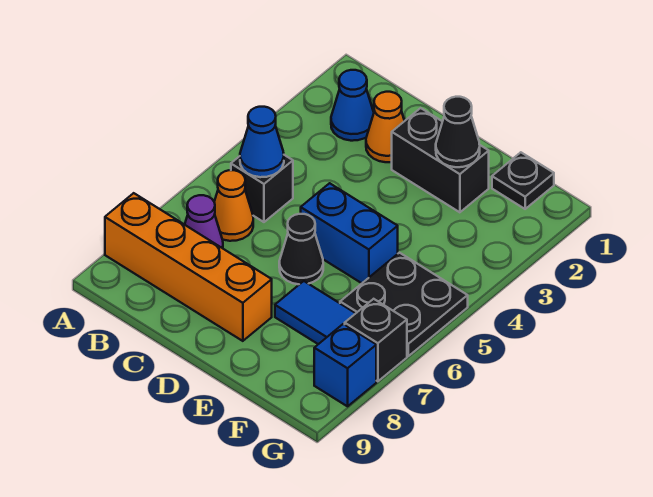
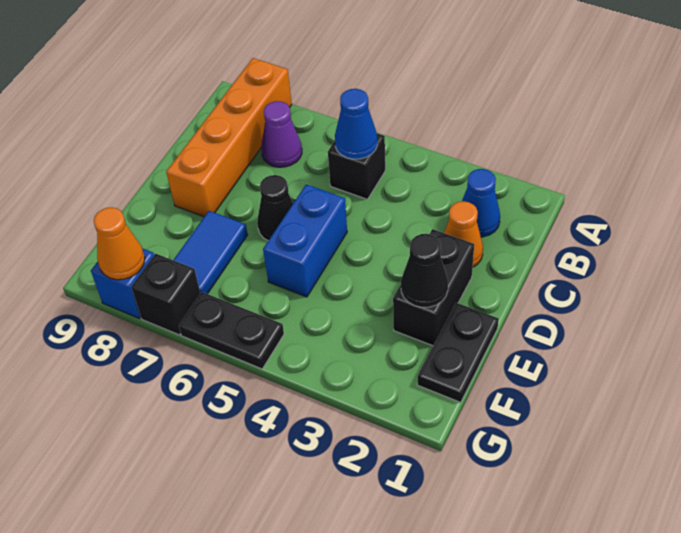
orange cone B6 level 1 -> orange cone G8 level 2
black plate F1 level 1 -> black plate E1:F1 level 1
black plate F5:G6 level 1 -> black plate G5:G6 level 1

